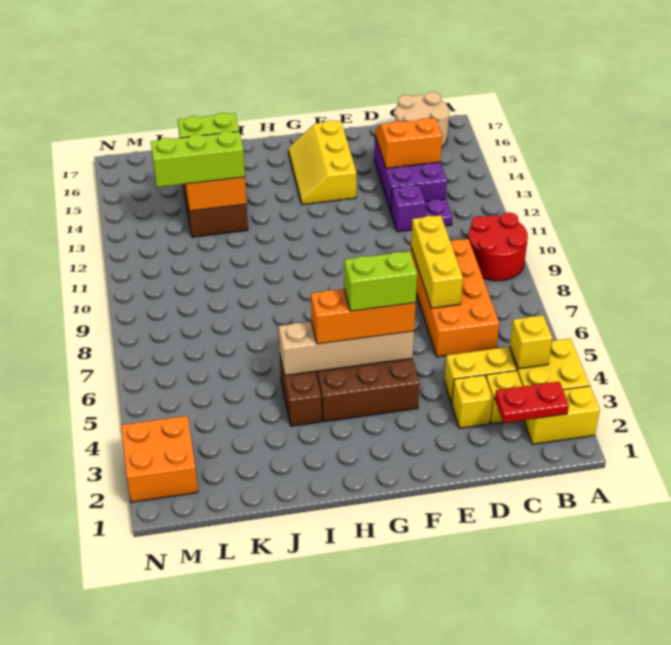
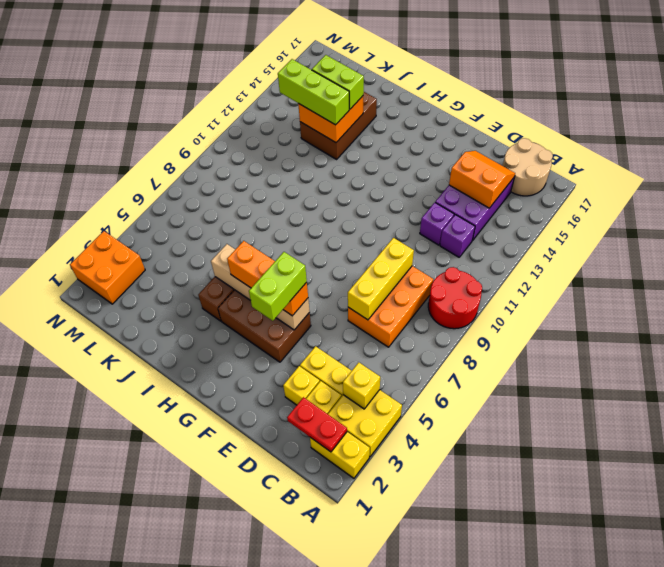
orange brick C6:D9 level 1 -> orange brick C7:D9 level 1
purple plate C12 level 1 -> purple brick C12 level 1
lime brick F5:G5 level 4 -> lime brick F4:F5 level 4
yellow slope F14:G16 level 1 top F -> none

